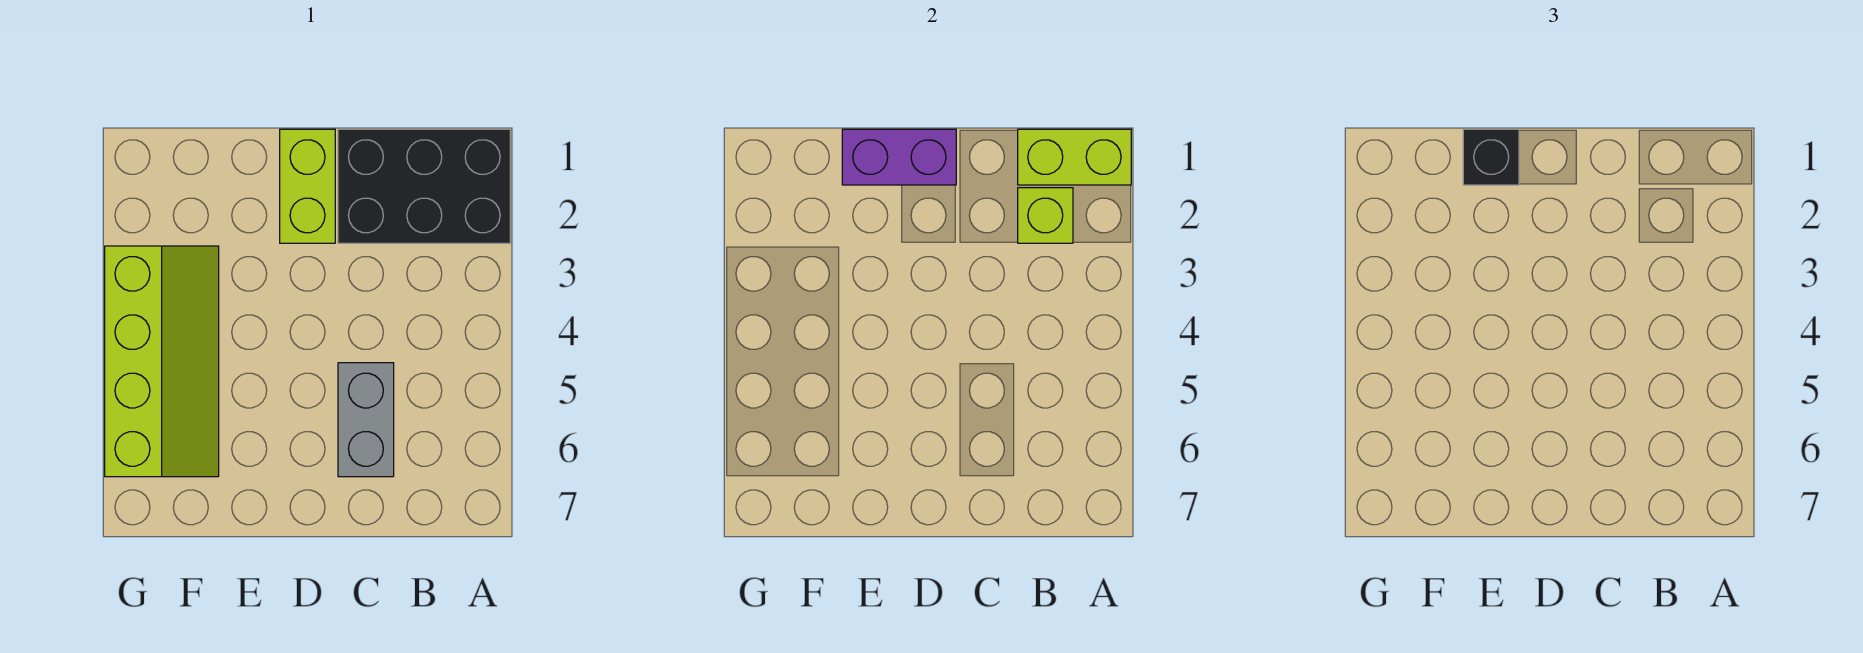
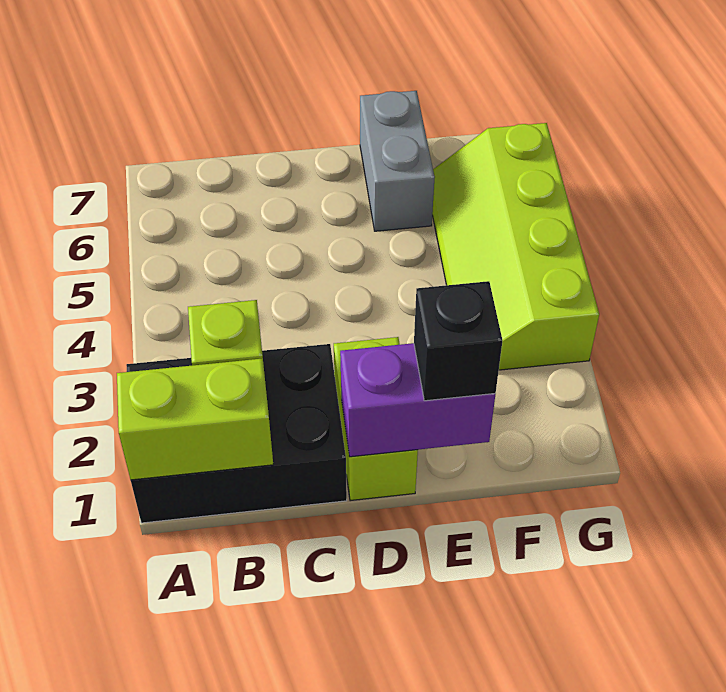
grey brick C5:C6 level 1 -> grey brick E6:E7 level 1

